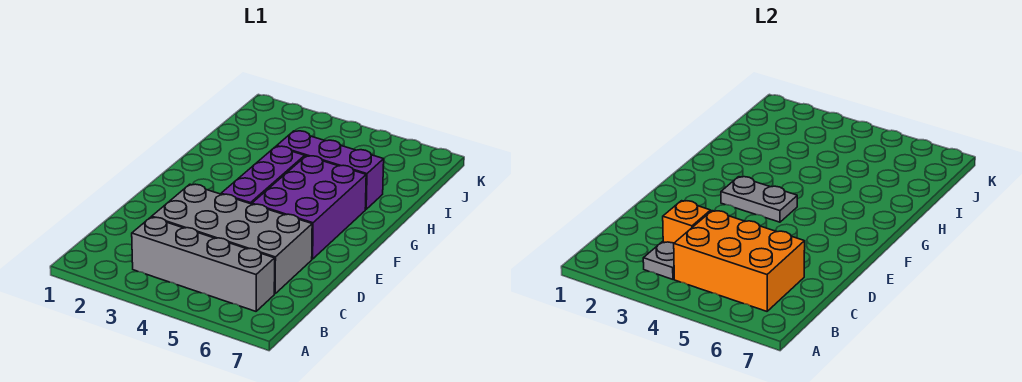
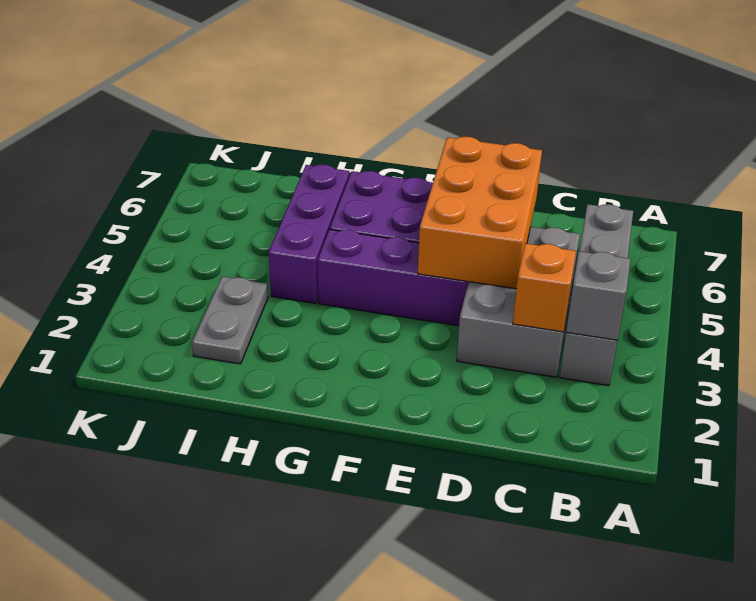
grey plate B3 level 2 -> grey brick B3 level 2
orange brick B4:C6 level 2 -> orange brick D4:E6 level 2
grey brick C3:D6 level 1 -> grey brick C3:D5 level 1
grey plate F3:F4 level 2 -> grey plate I2:I3 level 1

